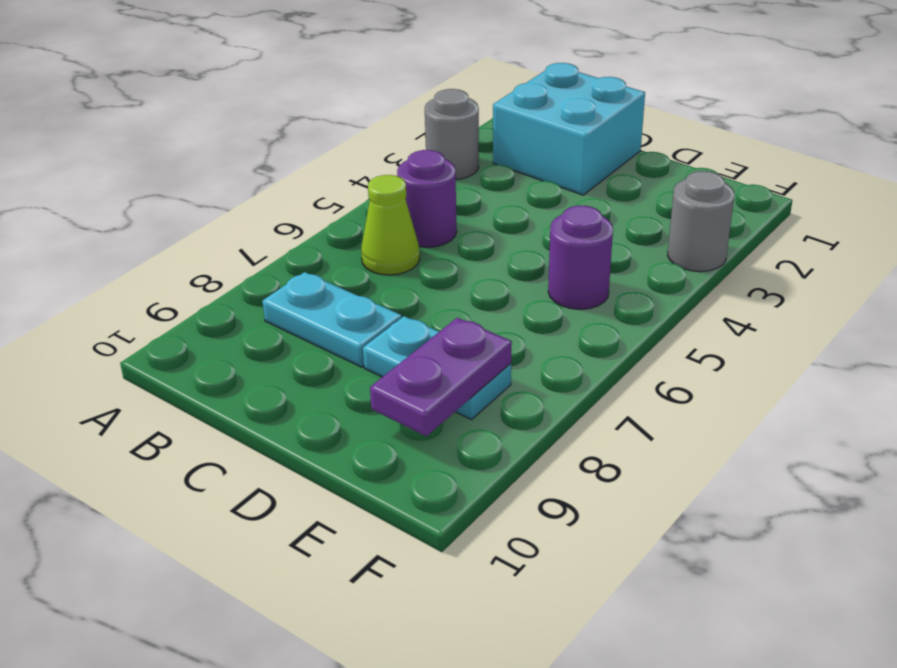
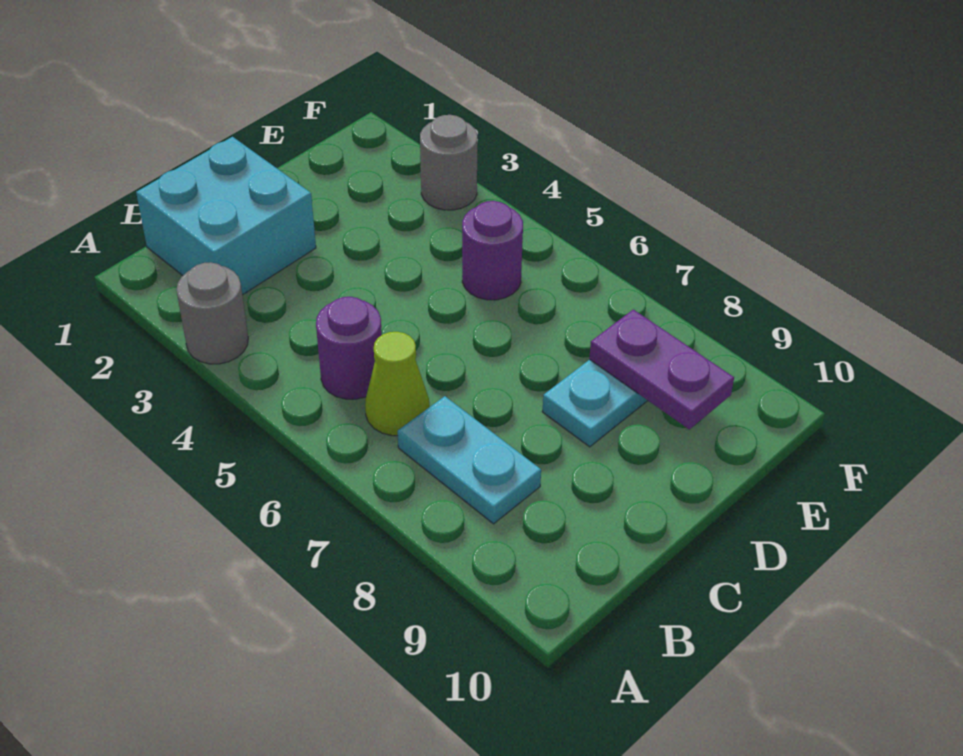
cyan plate B8:C8 level 1 -> cyan plate B7:B8 level 1

